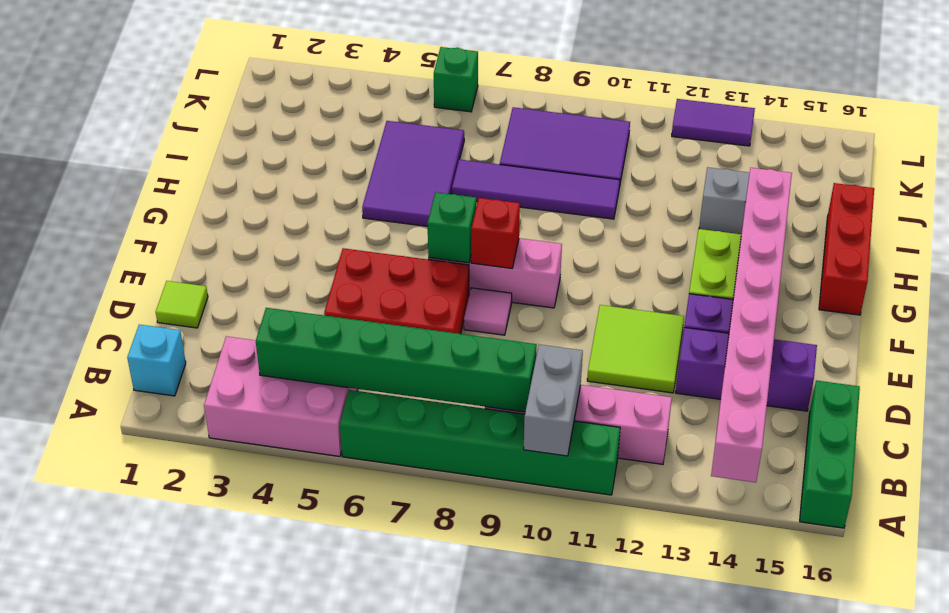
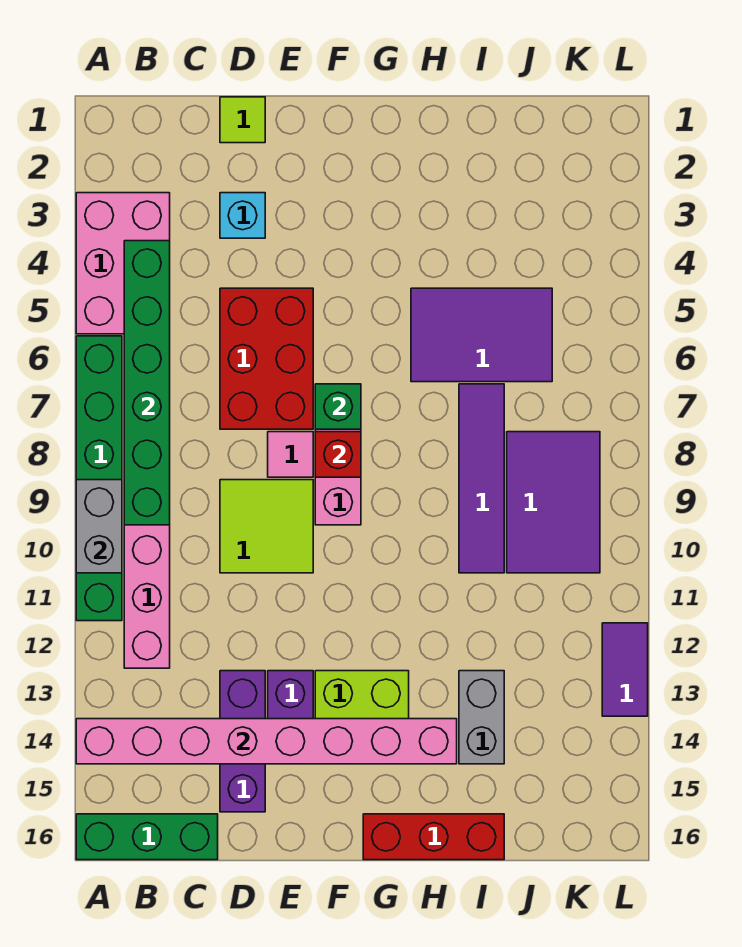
grey brick A10:B10 level 2 -> grey brick A9:A10 level 2
cyan brick B1 level 1 -> cyan brick D3 level 1
lime tile D11:E12 level 1 -> lime tile D9:E10 level 1
green brick L6 level 1 -> none

